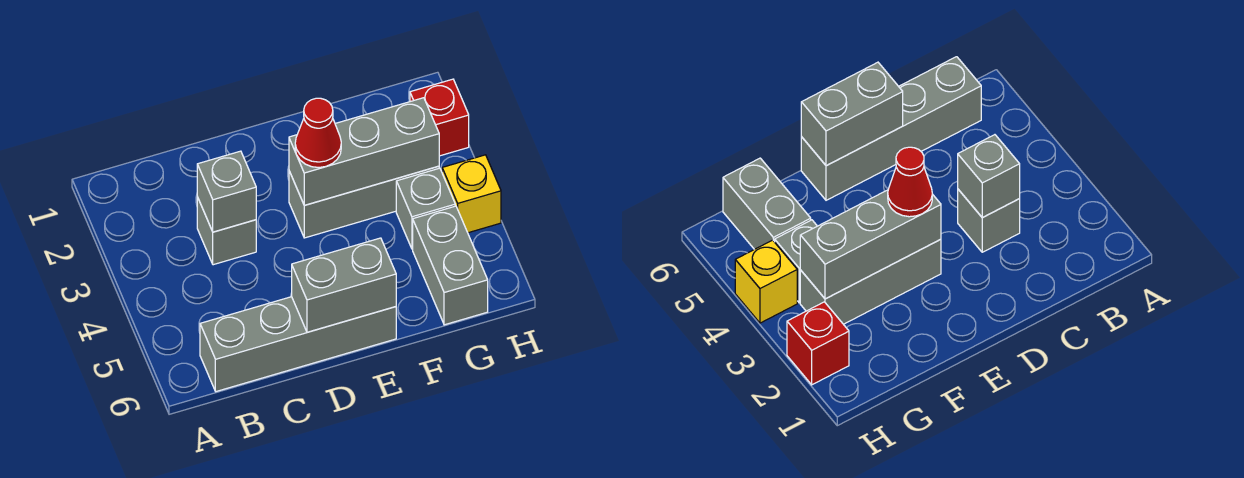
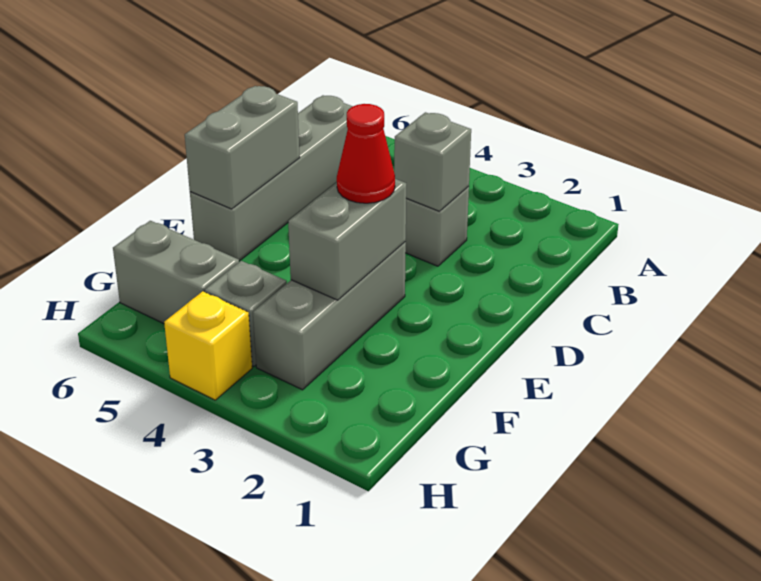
grey brick E3:G3 level 2 -> grey brick E3:F3 level 2
red brick H2 level 1 -> none

